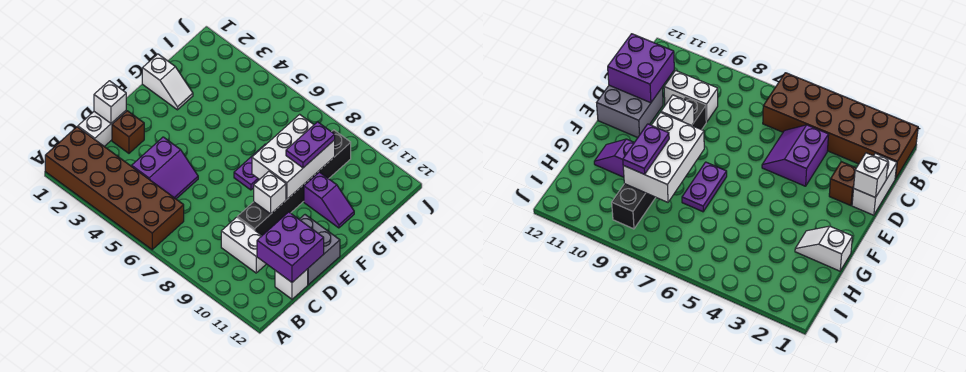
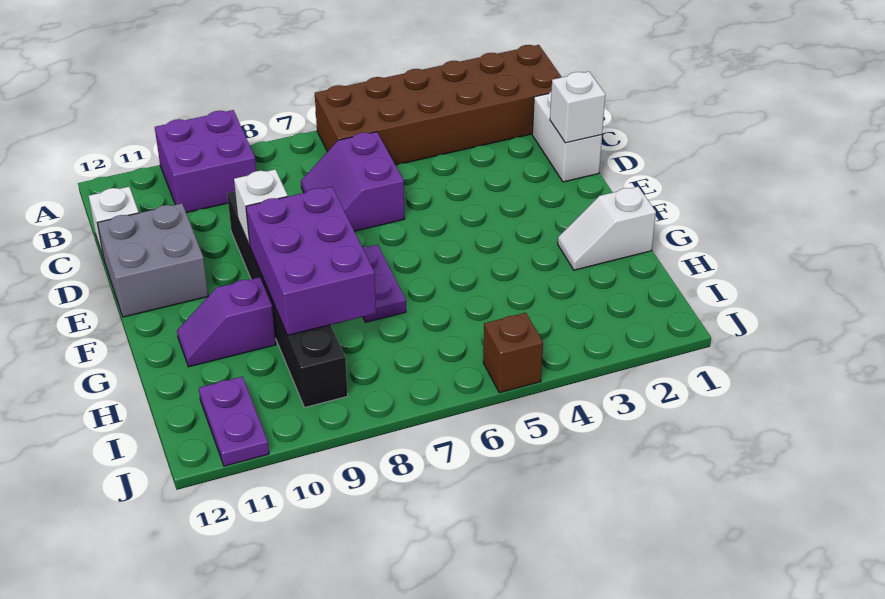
purple slope C4:D5 level 1 top 4 -> purple slope C6:D7 level 1 top 6
white brick C9:C10 level 1 -> none
purple brick C11:D12 level 2 -> purple brick A9:B10 level 1
brown brick D2 level 1 -> brown brick J5 level 1
white brick F8:H9 level 2 -> purple brick F8:H9 level 2
purple plate G9:H9 level 3 -> purple plate I11:J11 level 1

